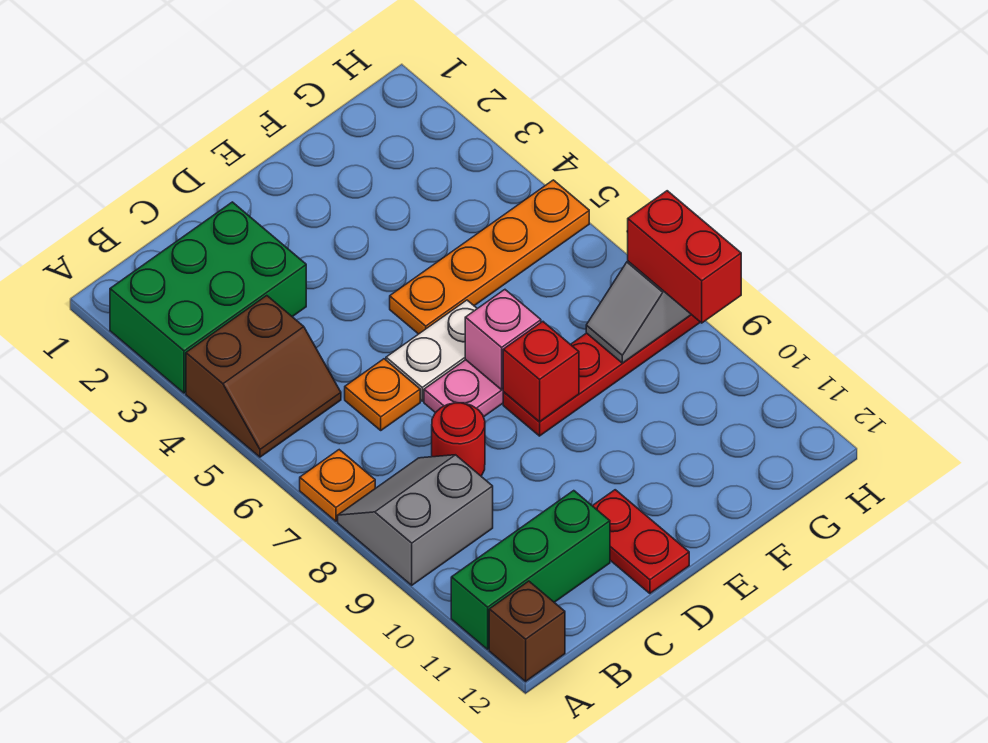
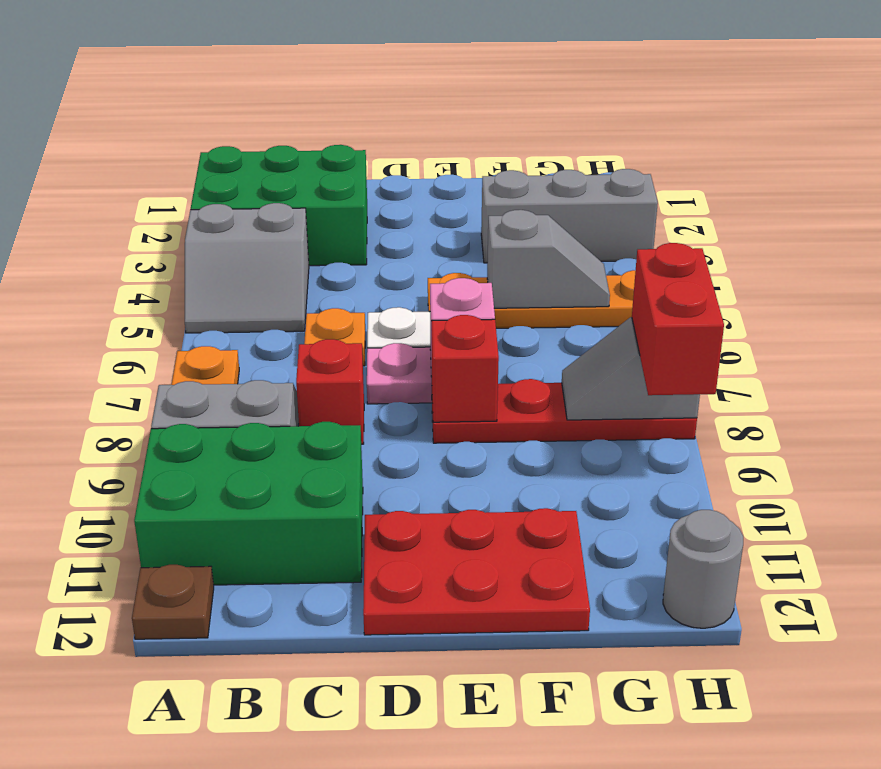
brown slope A4:B5 level 1 top 4 -> grey slope A4:B5 level 1 top 4
green brick A11:C11 level 1 -> green brick A10:C11 level 1
brown brick A12 level 1 -> brown plate A12 level 1
red round brick C8 level 1 -> red brick C8 level 1
red plate D11:D12 level 1 -> red plate D11:F12 level 1
none -> grey brick F3:H3 level 1
none -> grey slope F5:G5 level 2 top F
none -> grey round brick H12 level 1

